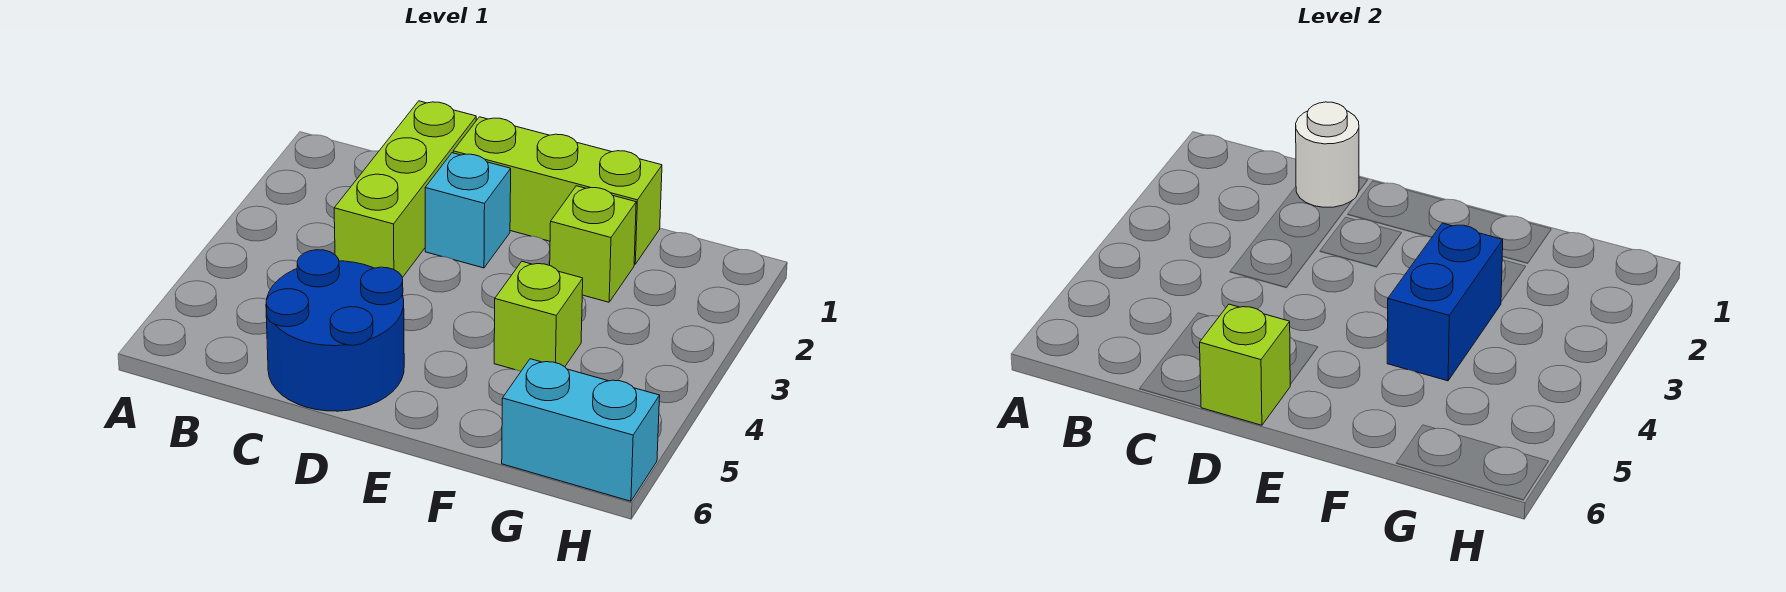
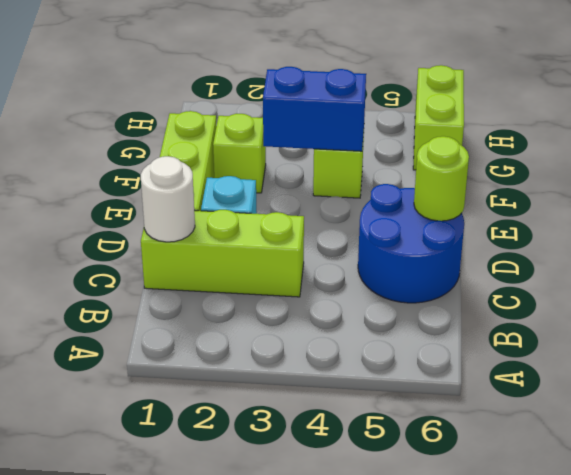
lime brick D6 level 2 -> lime round brick D6 level 2
cyan brick G6:H6 level 1 -> lime brick G6:H6 level 1

